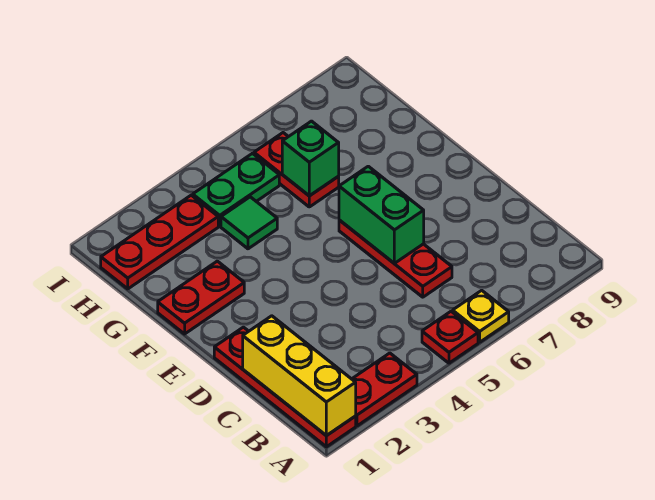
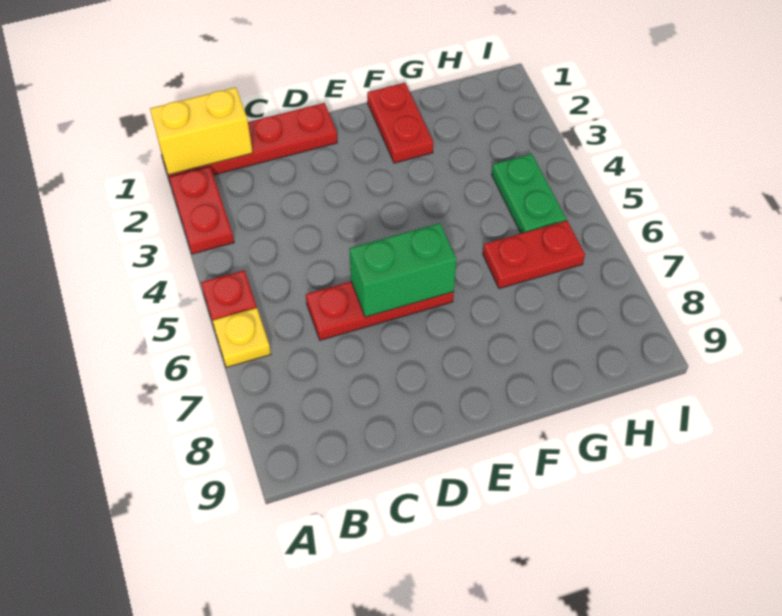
yellow brick A1:C1 level 2 -> yellow brick A1:B1 level 2
green tile G4 level 1 -> none
green brick G6 level 2 -> none
red plate H1:H3 level 1 -> none

